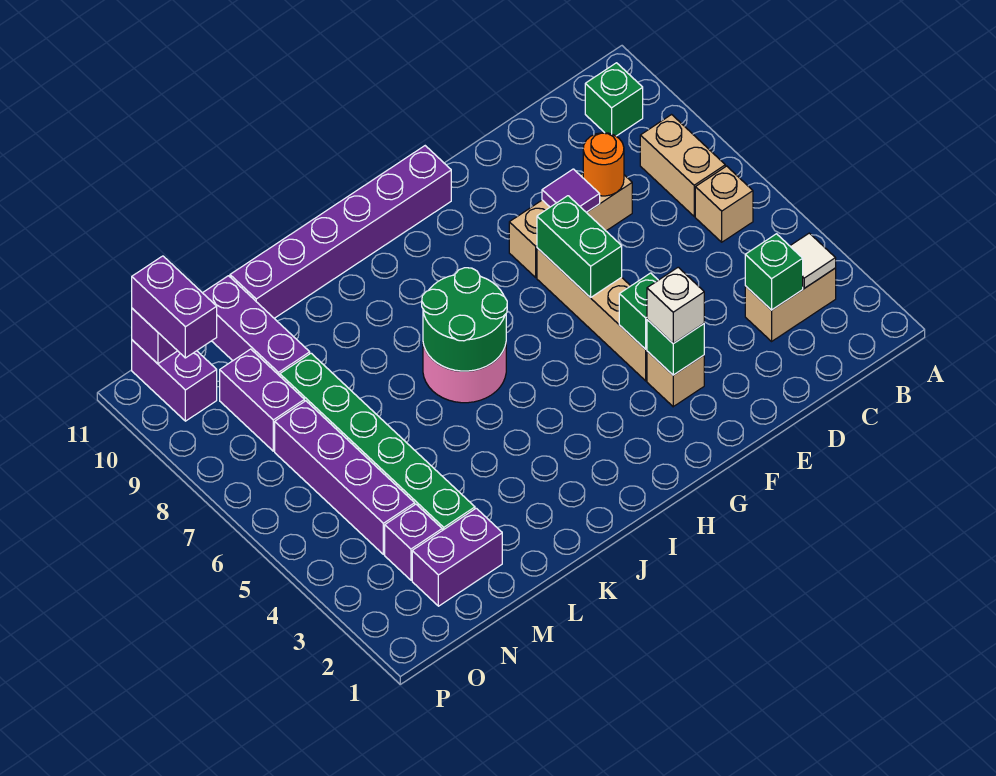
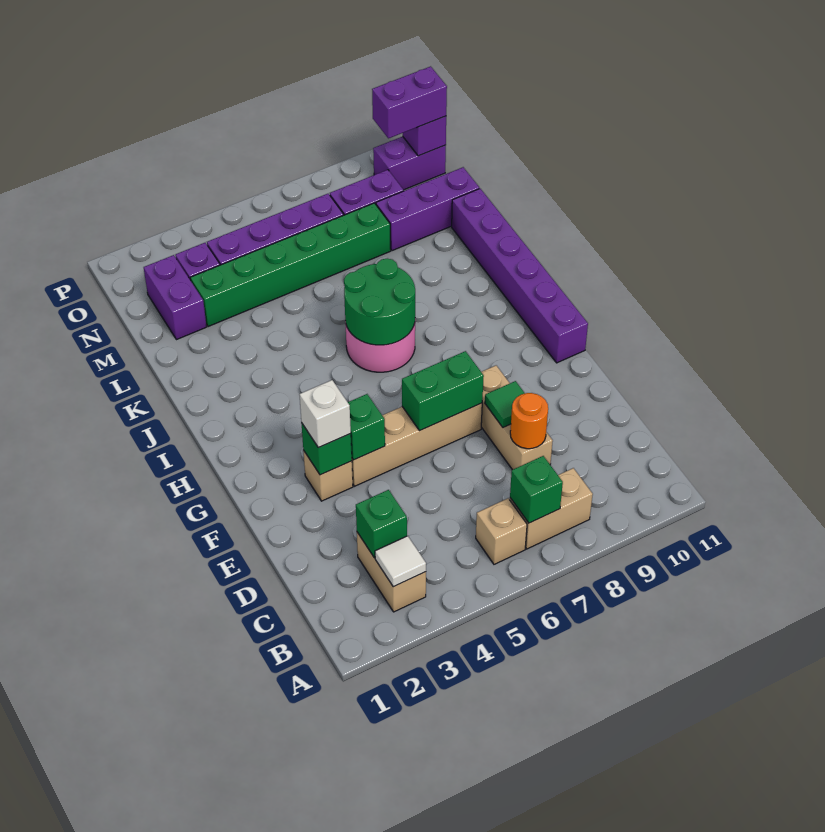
green brick B10 level 1 -> green brick B7 level 2
purple tile E8 level 2 -> green tile E8 level 2

